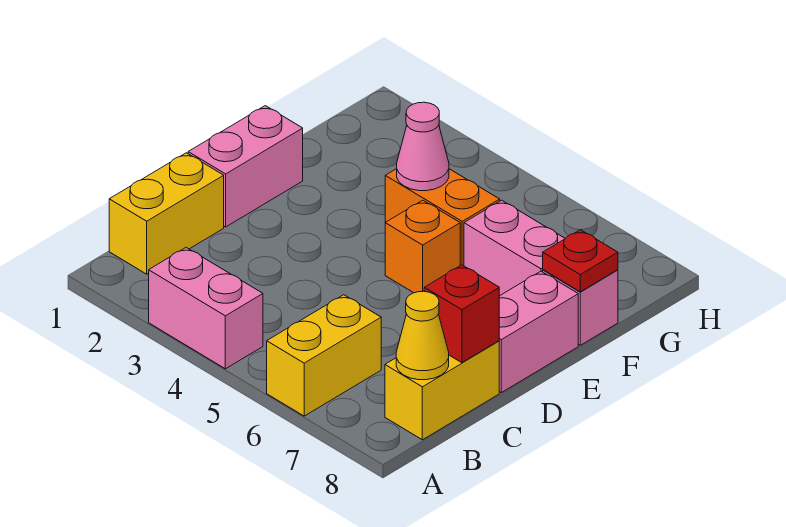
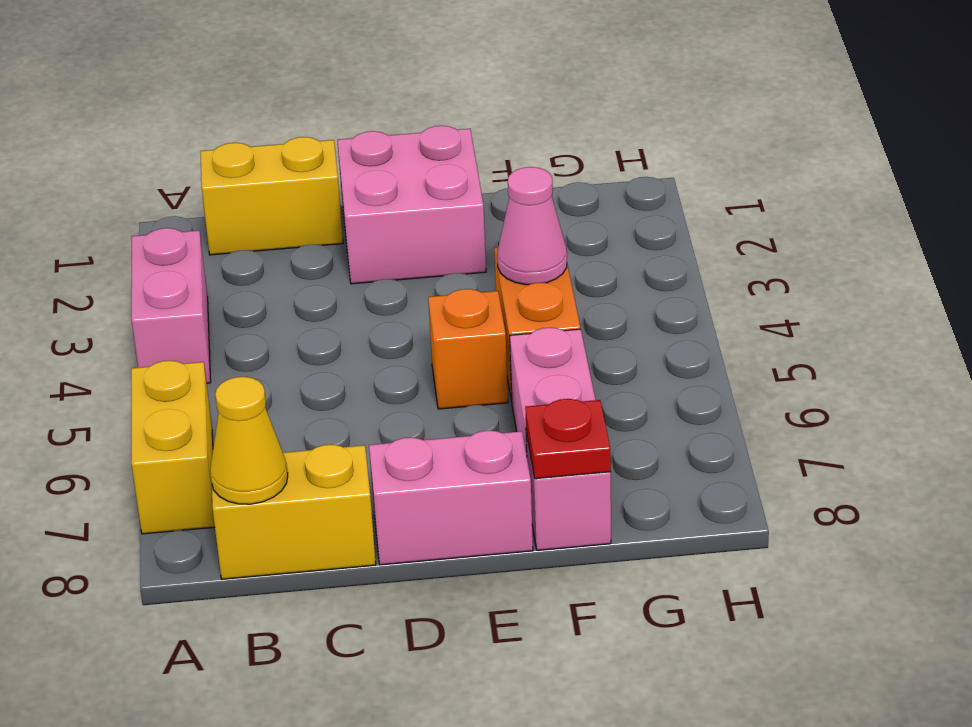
yellow brick A6:B6 level 1 -> yellow brick A6:A7 level 1
red brick C8 level 2 -> none
pink brick D1:E1 level 1 -> pink brick D1:E2 level 1

